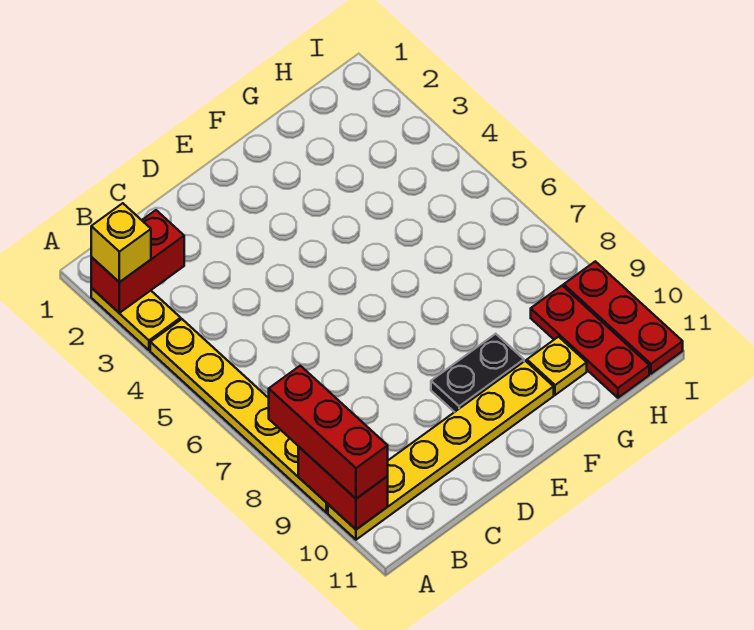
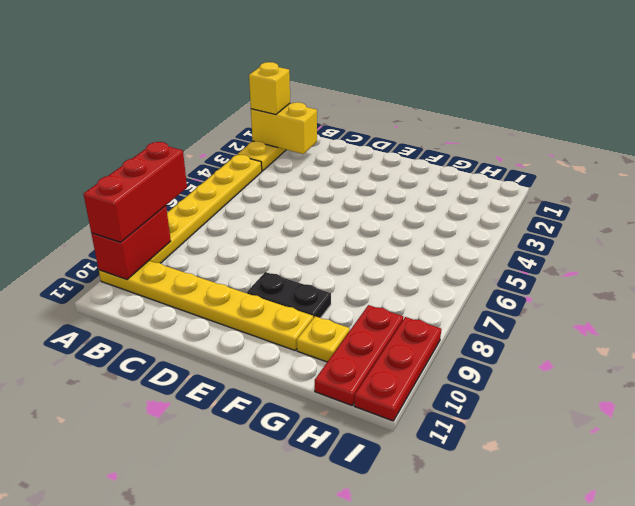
red brick A2:B2 level 2 -> yellow brick A2:B2 level 2

